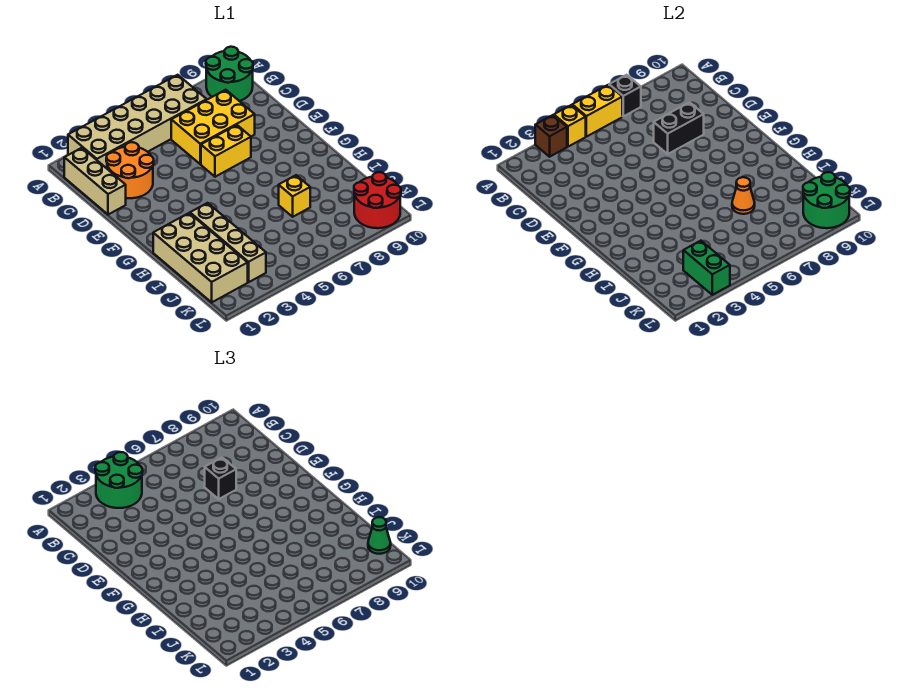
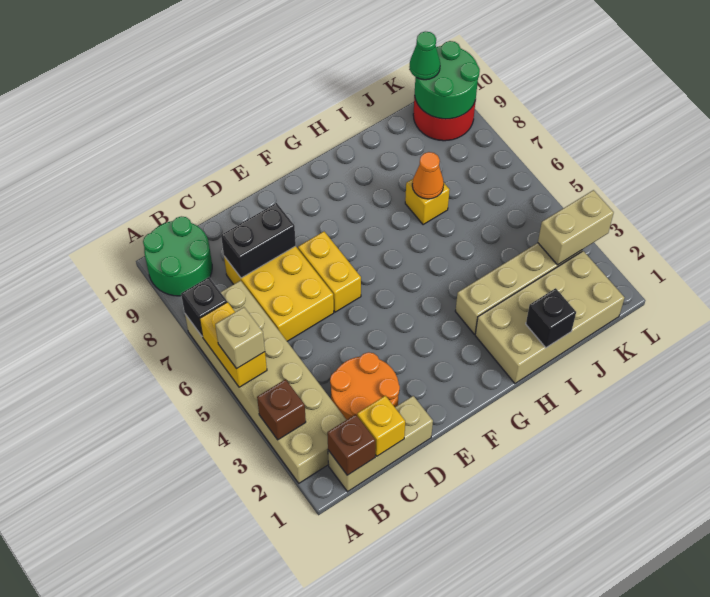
green round brick A3:B4 level 3 -> none
yellow brick A4 level 2 -> yellow brick C1 level 2
none -> tan brick A5 level 3
none -> brown brick B1 level 2
black brick D7:D8 level 2 -> black brick C8:D8 level 2
black brick D7 level 3 -> black brick I1 level 2
green brick K3:L3 level 2 -> tan brick K3:L3 level 2

